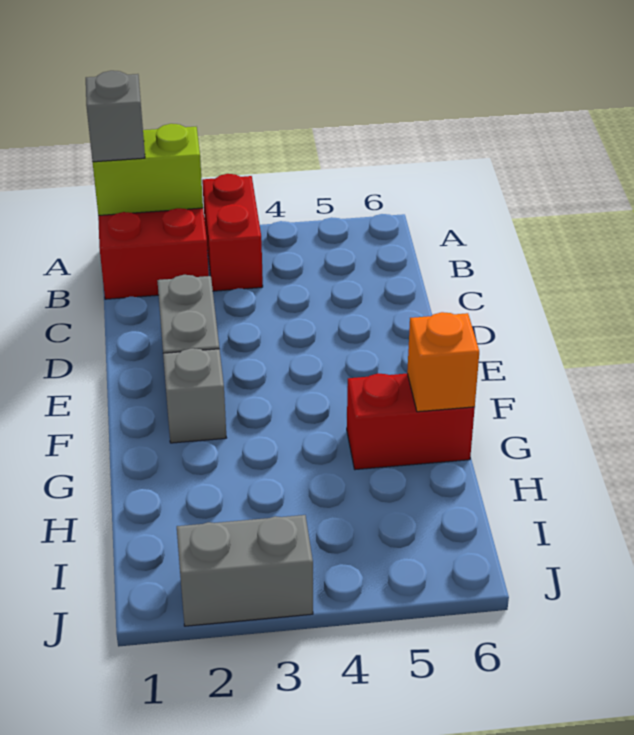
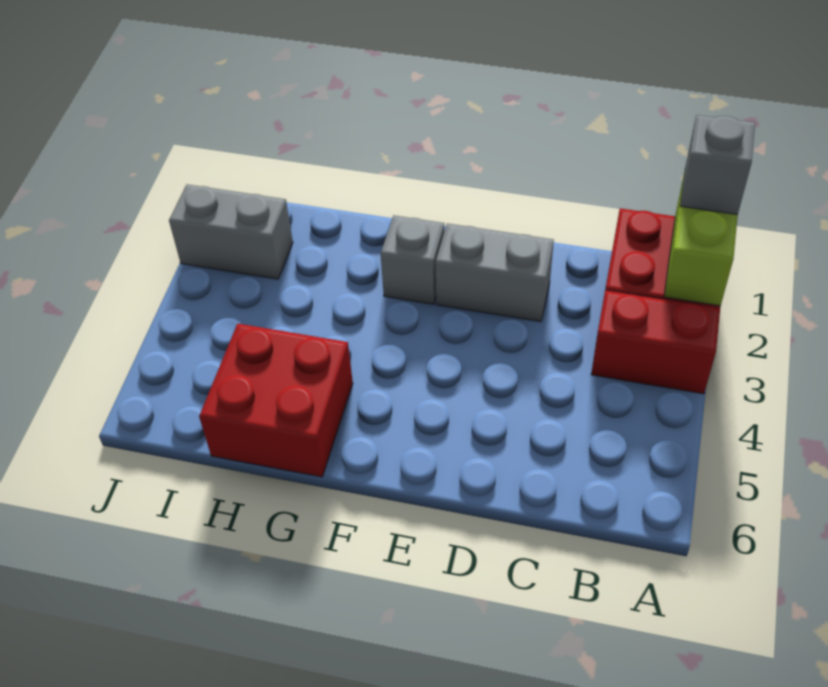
red brick G5:G6 level 1 -> red brick G5:H6 level 1
orange brick G6 level 2 -> none
grey brick J2:J3 level 1 -> grey brick I2:J2 level 1

